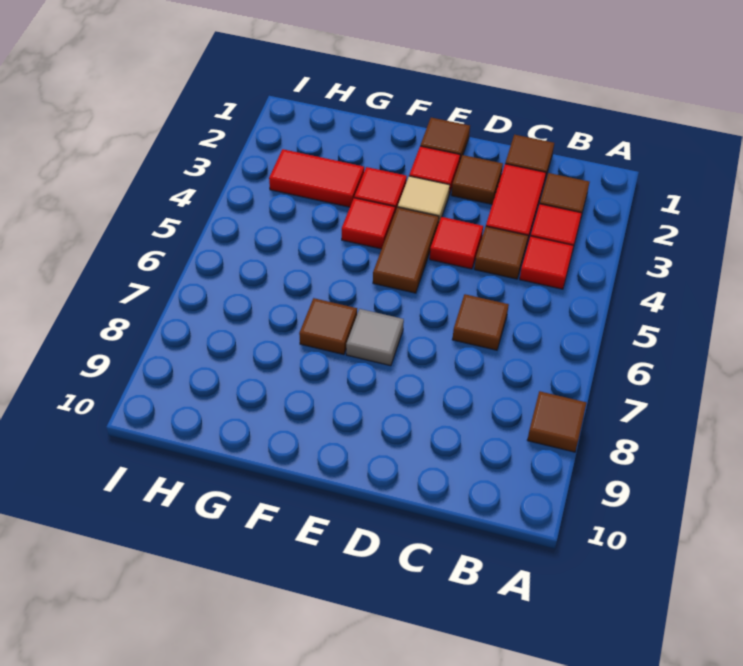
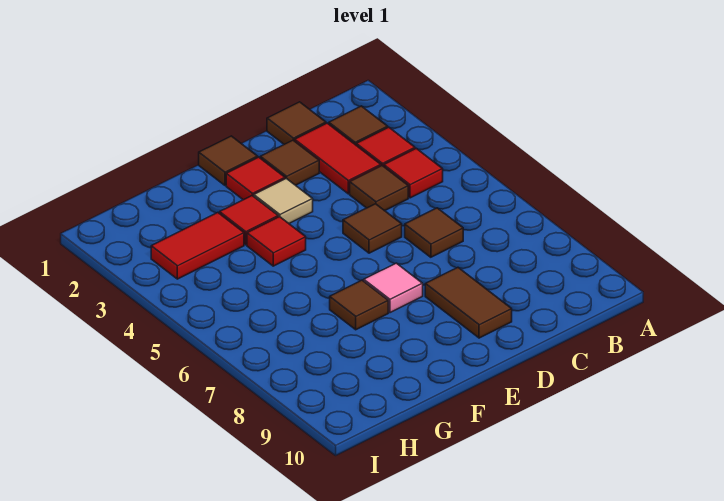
brown tile A8 level 1 -> brown tile D5 level 1
red tile D4 level 1 -> none
brown tile E4:E5 level 1 -> brown tile D8:D9 level 1
grey tile E7 level 1 -> pink tile E7 level 1

